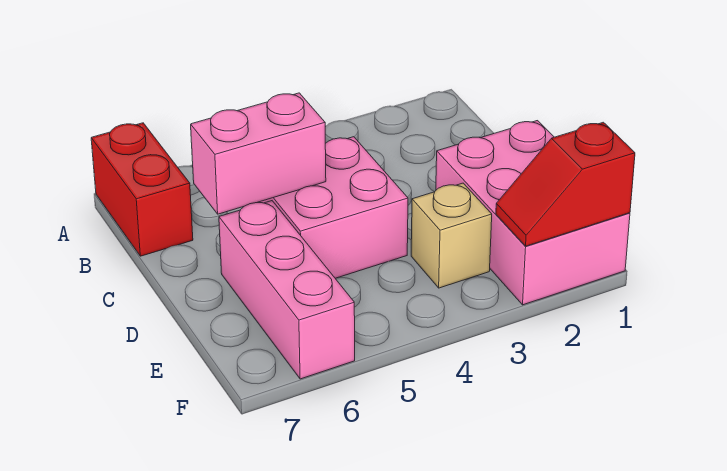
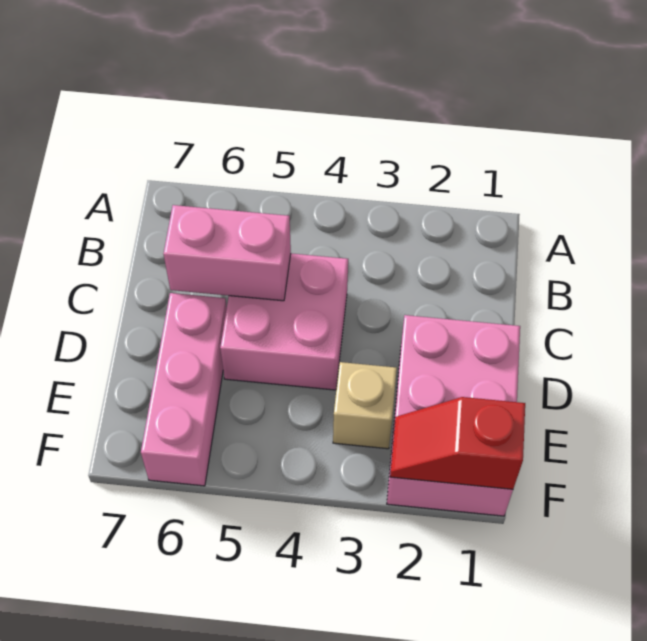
red brick A7:B7 level 1 -> none

